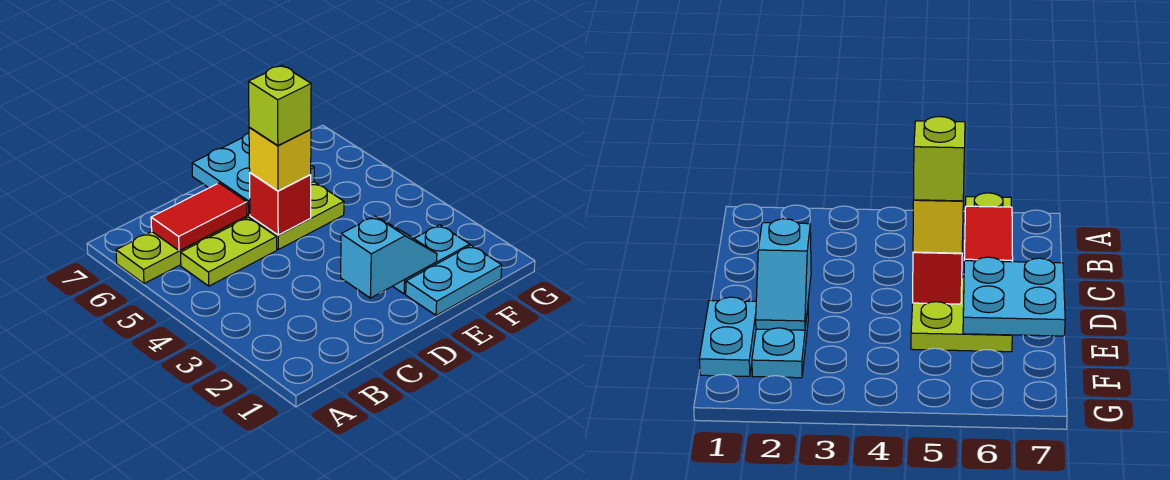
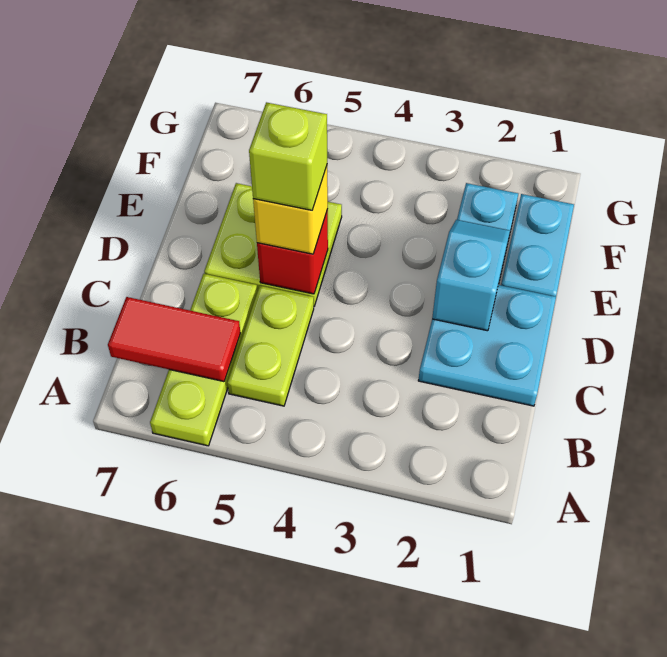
red tile B6:C6 level 2 -> red tile B6:B7 level 2
cyan plate D6:E7 level 2 -> cyan plate C1:D2 level 1

